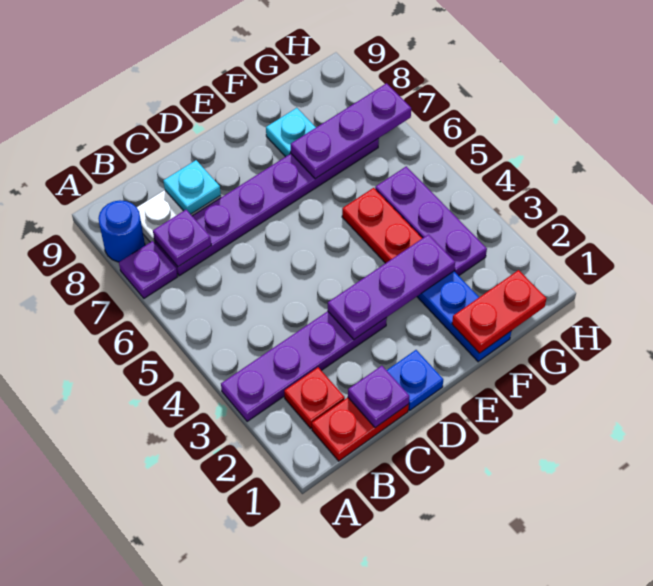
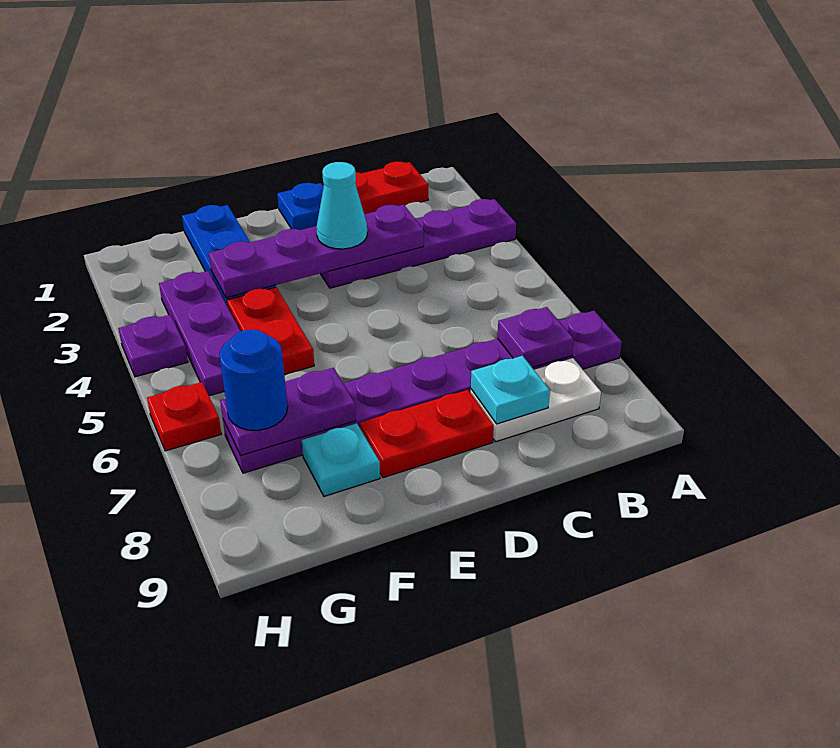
blue round brick A8 level 1 -> blue round brick G7 level 3
red plate B2 level 1 -> red plate H6 level 1
purple plate C1 level 2 -> purple plate H4 level 1
purple plate D3:F3 level 2 -> purple plate C3:F3 level 2
none -> cyan cone D3 level 3
red plate F1:G1 level 2 -> red plate D8:E8 level 1
purple plate F7:H7 level 2 -> purple plate F7:G7 level 2

